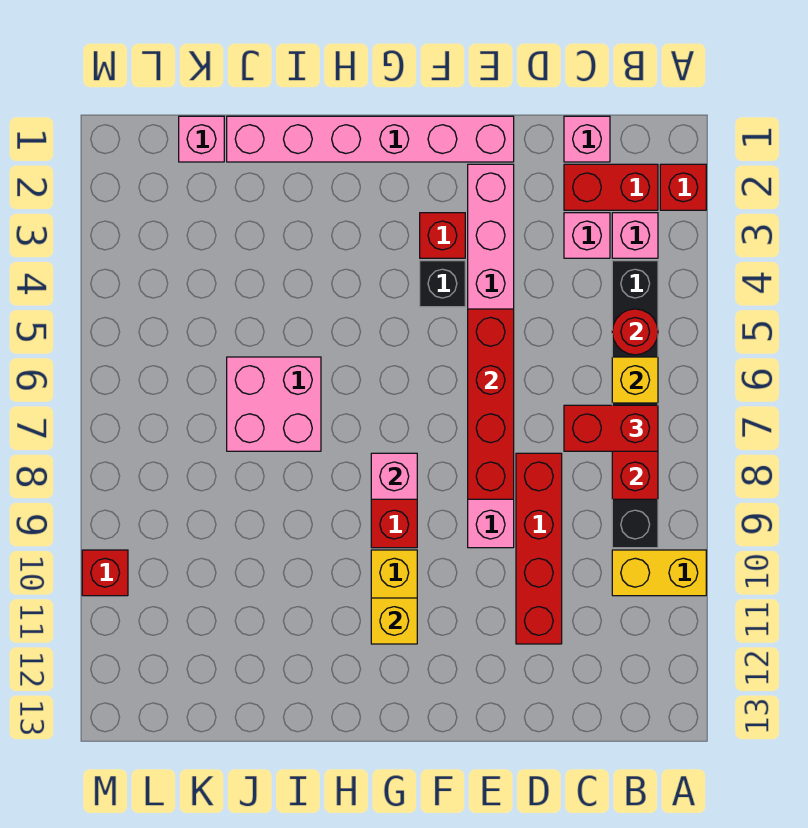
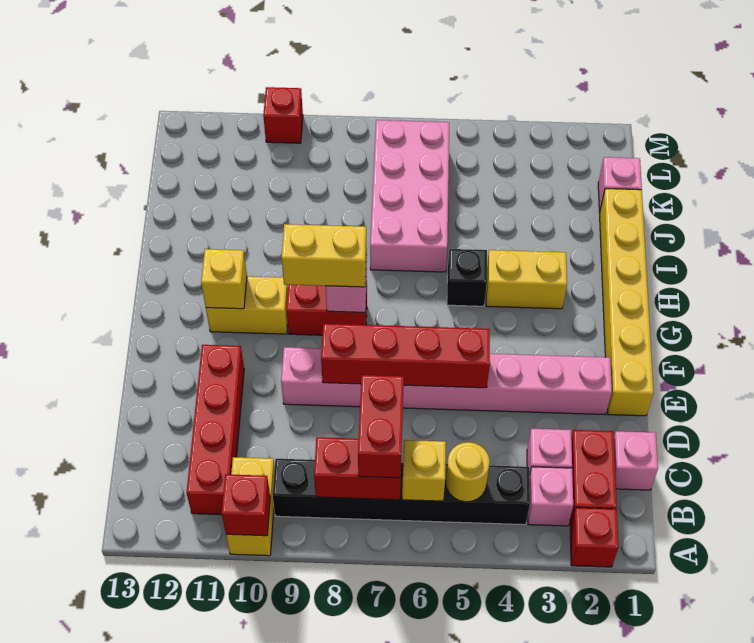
red round brick B5 level 2 -> yellow round brick B5 level 2
red brick D8:D11 level 1 -> red brick B11:E11 level 1
pink brick E1:J1 level 1 -> yellow brick E1:J1 level 1
red brick F3 level 1 -> red brick A10 level 2
black brick F4 level 1 -> black brick H5 level 1
none -> yellow brick G8:G9 level 3
none -> yellow brick H3:H4 level 1
pink brick I6:J7 level 1 -> pink brick I6:L7 level 1

